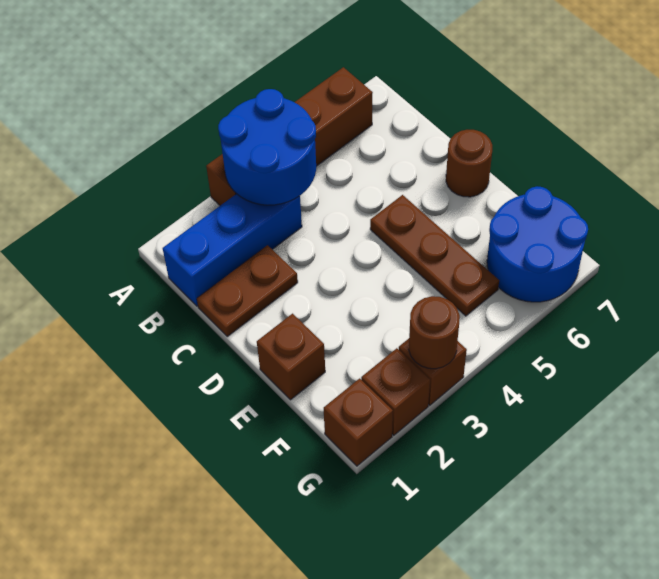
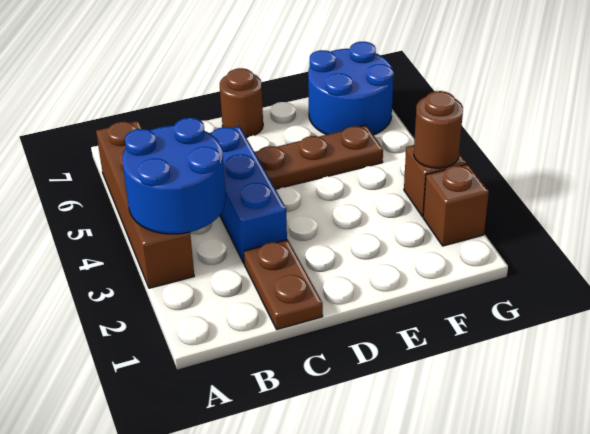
blue brick B1:B3 level 1 -> blue brick C3:C5 level 1
brown brick E1 level 1 -> none
brown brick G1 level 1 -> none

